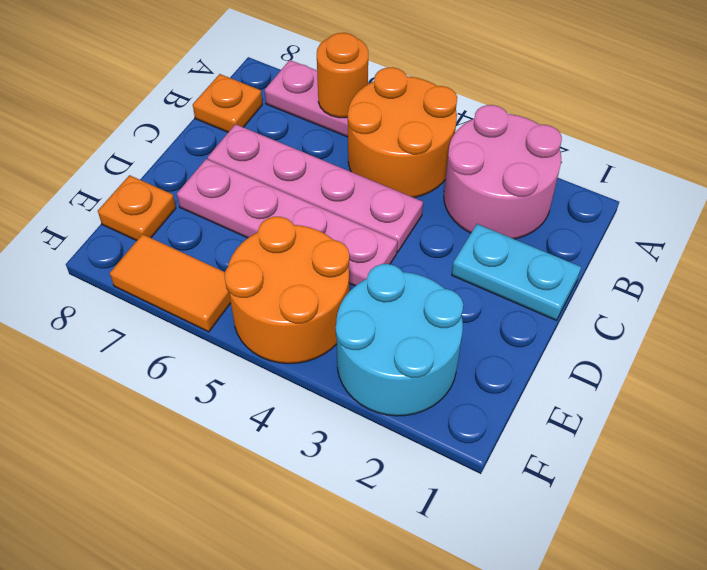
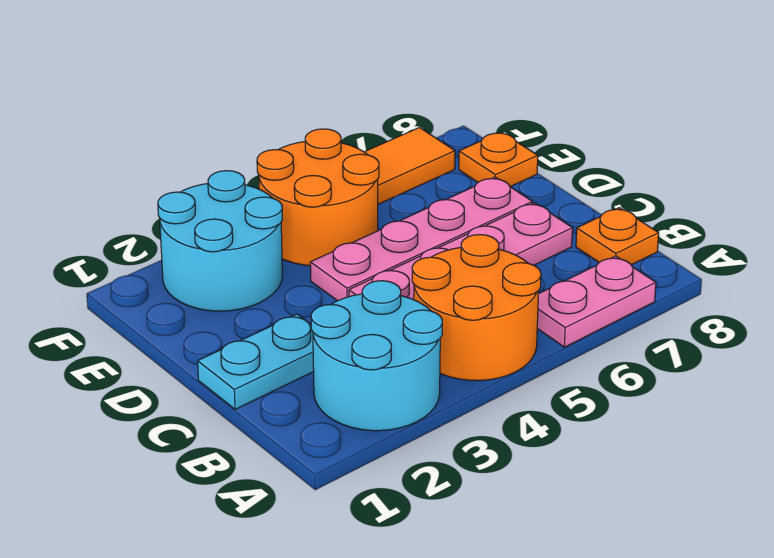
pink round brick A2:B3 level 1 -> cyan round brick A2:B3 level 1
orange round brick A6 level 2 -> none

